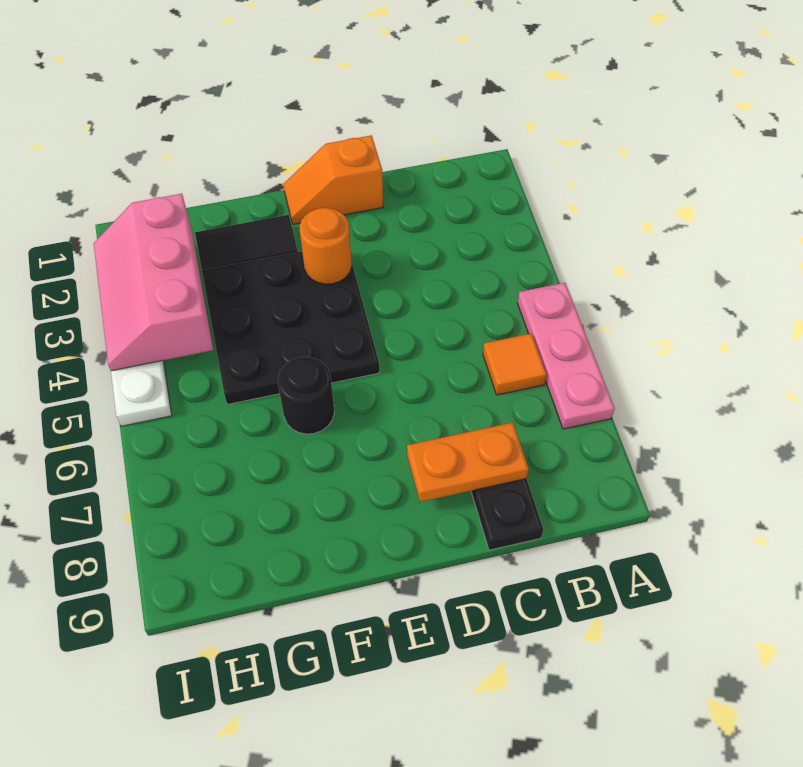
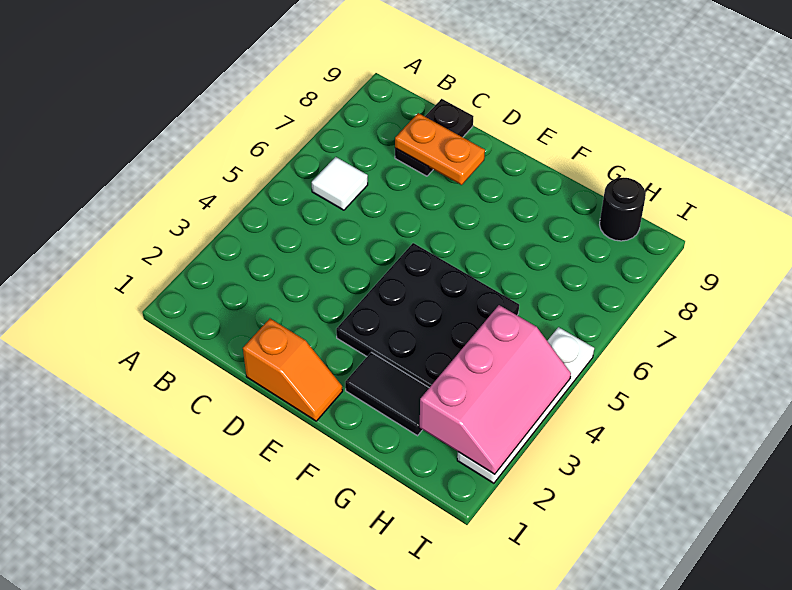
pink plate A5:A7 level 1 -> none
orange tile B6 level 1 -> white tile B6 level 1
orange round brick E3 level 2 -> none
black round brick F6 level 1 -> black round brick H9 level 1

